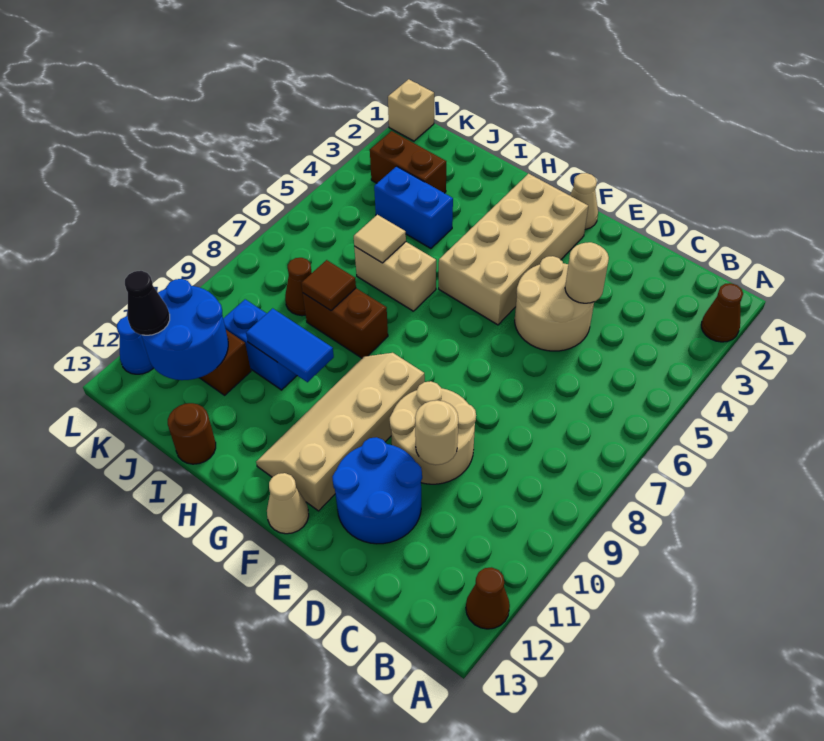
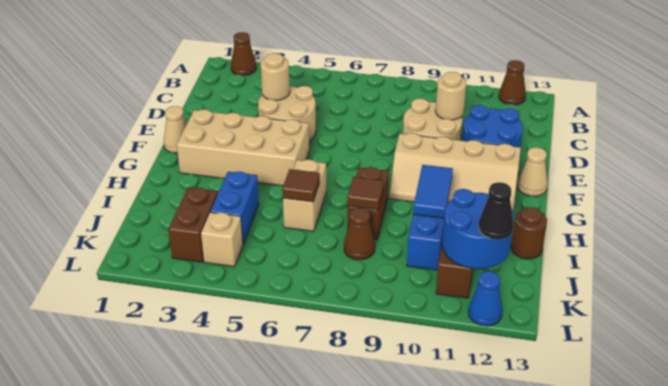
tan tile I6 level 2 -> brown tile I6 level 2
tan brick L1 level 1 -> tan brick K4 level 1

